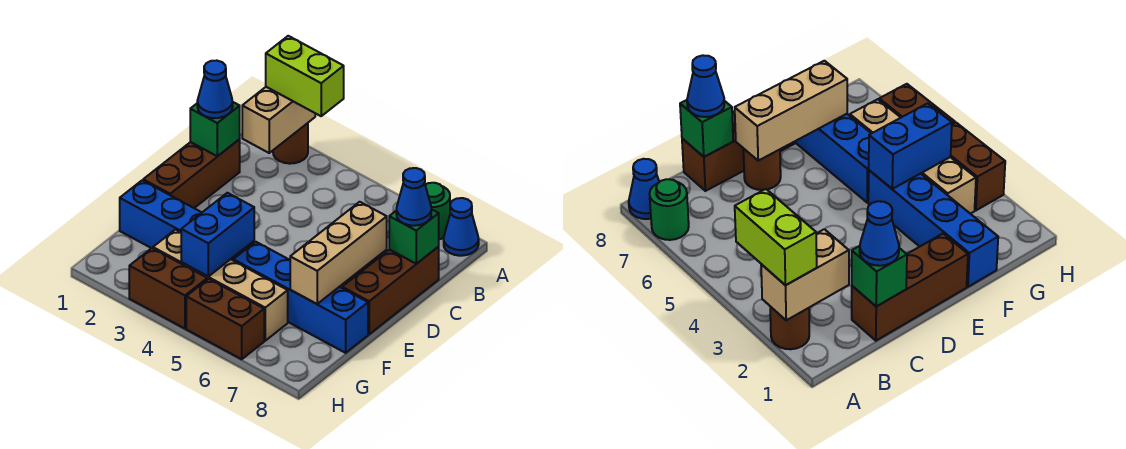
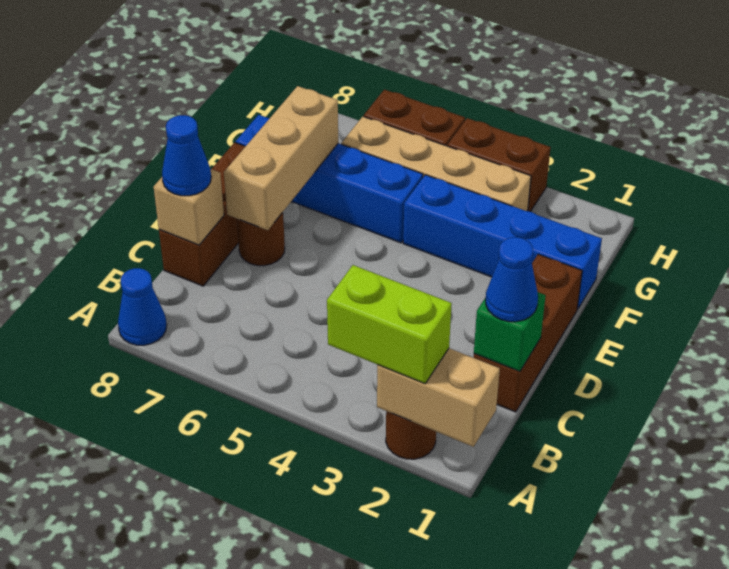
tan brick A2:B2 level 2 -> tan brick A1:A2 level 2
green round brick A7 level 1 -> none
green brick C8 level 2 -> tan brick C8 level 2
blue brick F4:G4 level 2 -> none

